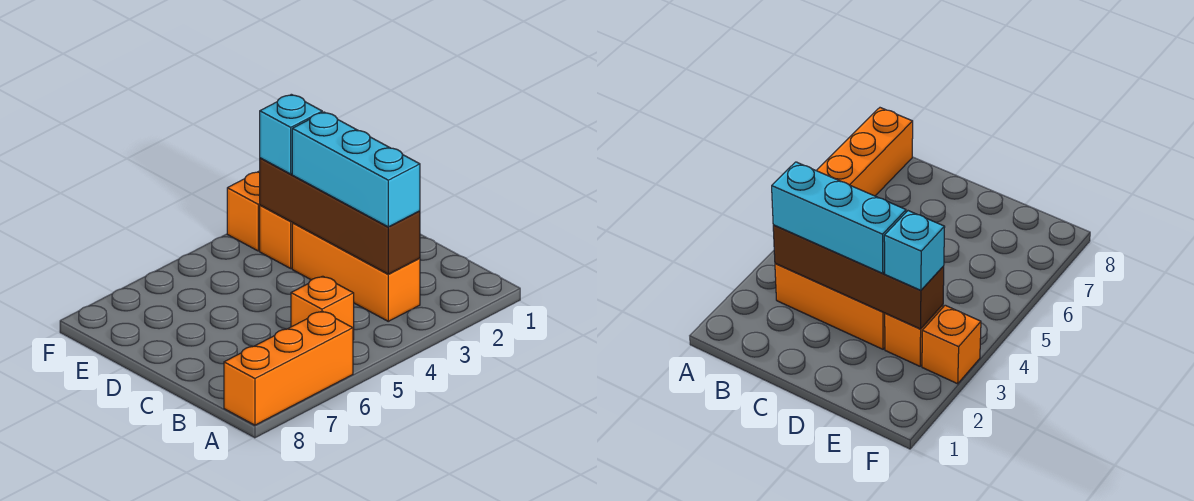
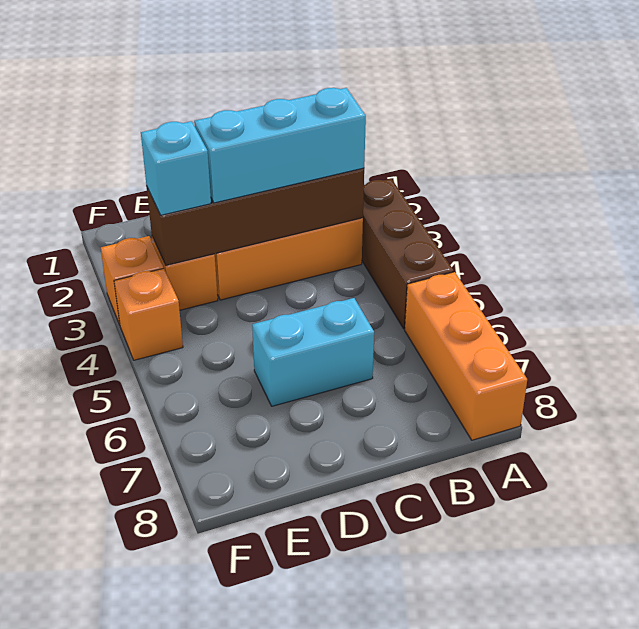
none -> brown brick A3:A5 level 1
orange brick B5 level 1 -> orange brick F4 level 1
none -> cyan brick C6:D6 level 1

